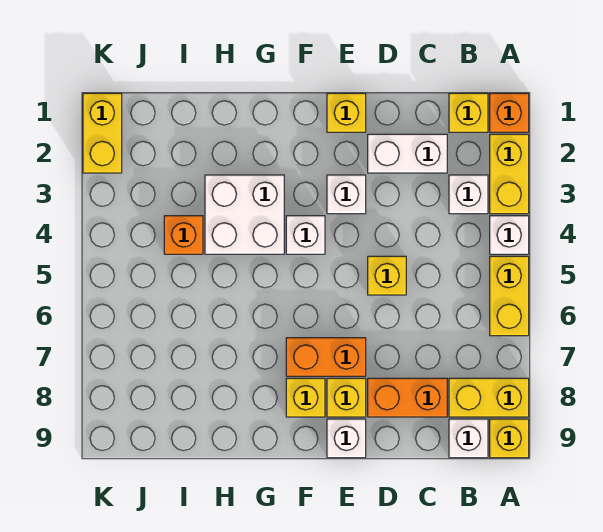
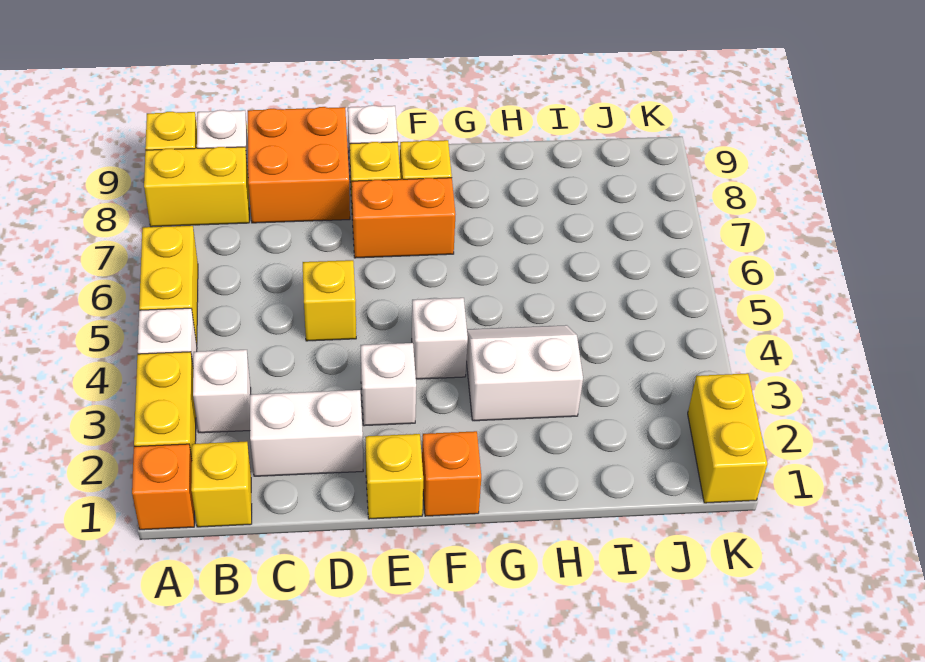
orange brick C8:D8 level 1 -> orange brick C8:D9 level 1
white brick G3:H4 level 1 -> white slope G3:H4 level 1 top 3
orange brick I4 level 1 -> orange brick F1 level 1

